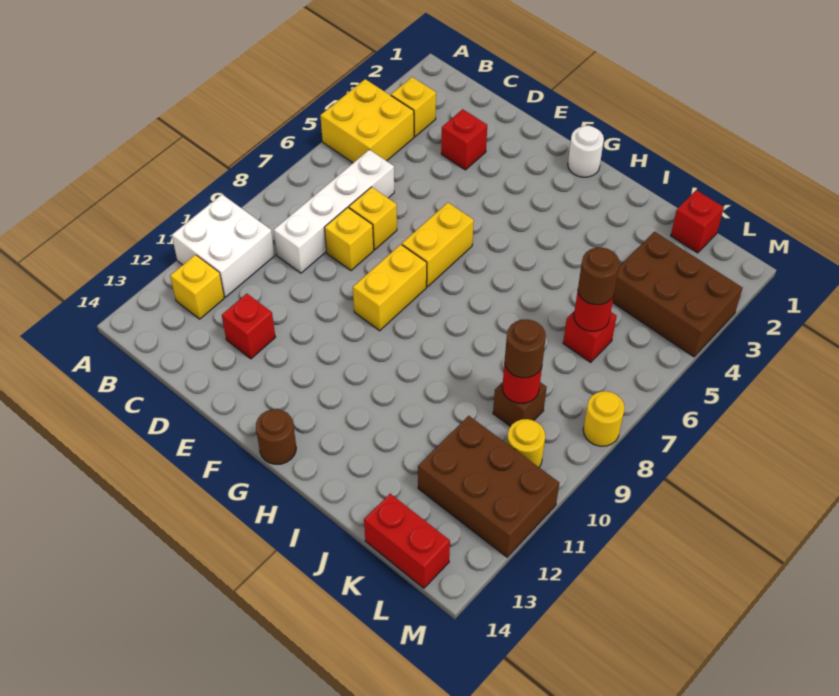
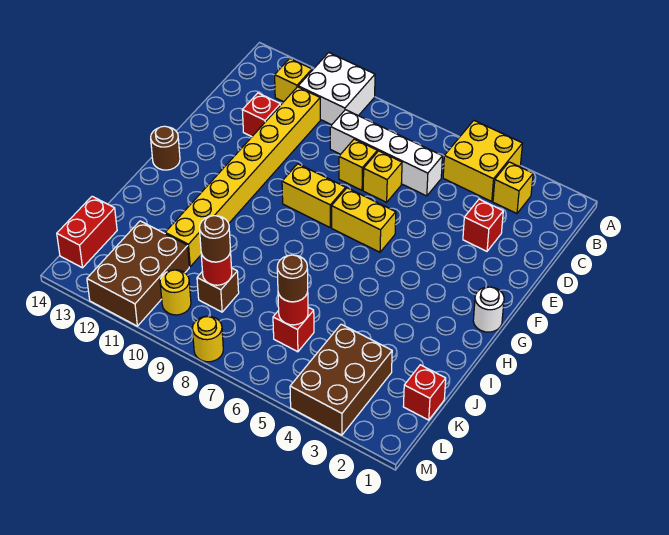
none -> yellow brick C11:J11 level 1

